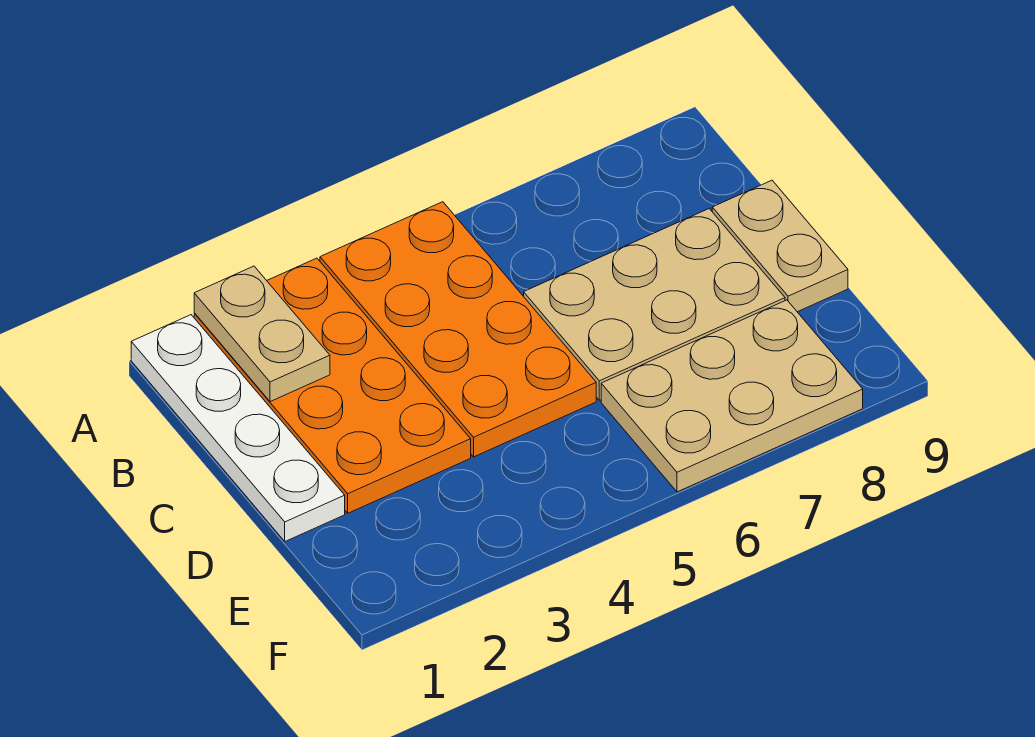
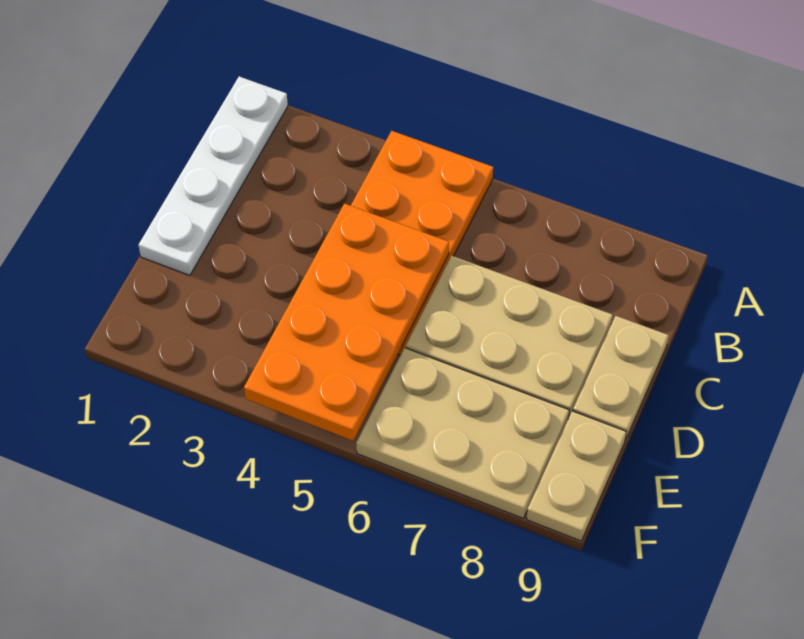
orange plate A2:D3 level 1 -> orange plate C4:F5 level 2
tan plate A2:B2 level 2 -> tan plate E9:F9 level 1

